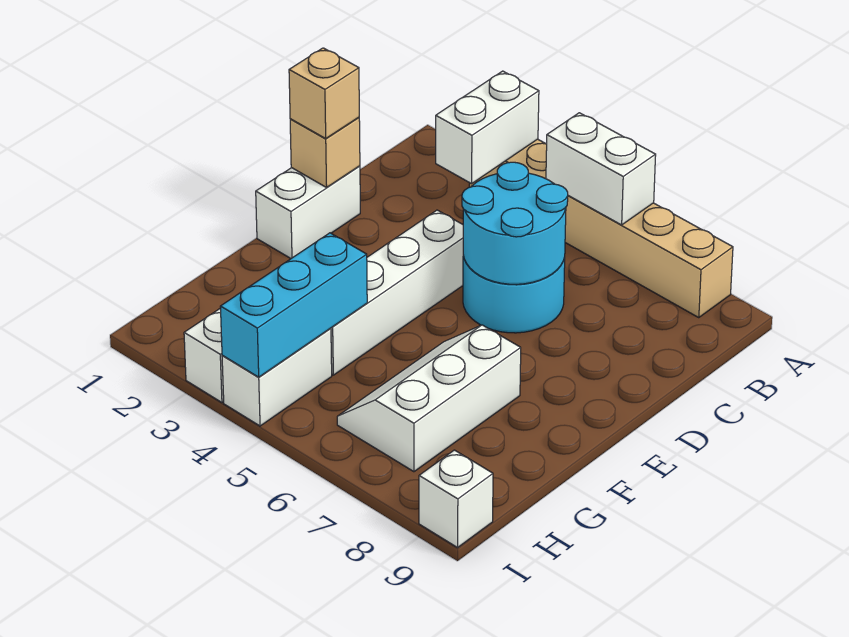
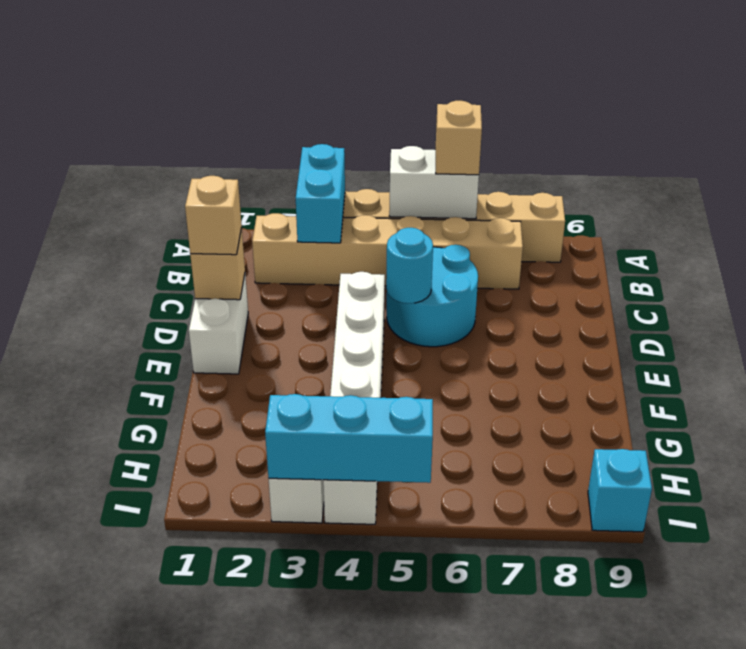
white brick A3:B3 level 2 -> cyan brick A3:B3 level 2
none -> tan brick A6 level 3
none -> tan brick B2:B7 level 1
cyan round brick C5:D6 level 2 -> cyan round brick D5 level 2
white slope F6:H7 level 1 top 7 -> none
cyan brick G4:I4 level 2 -> cyan brick I3:I5 level 2
white brick I9 level 1 -> cyan brick I9 level 1

